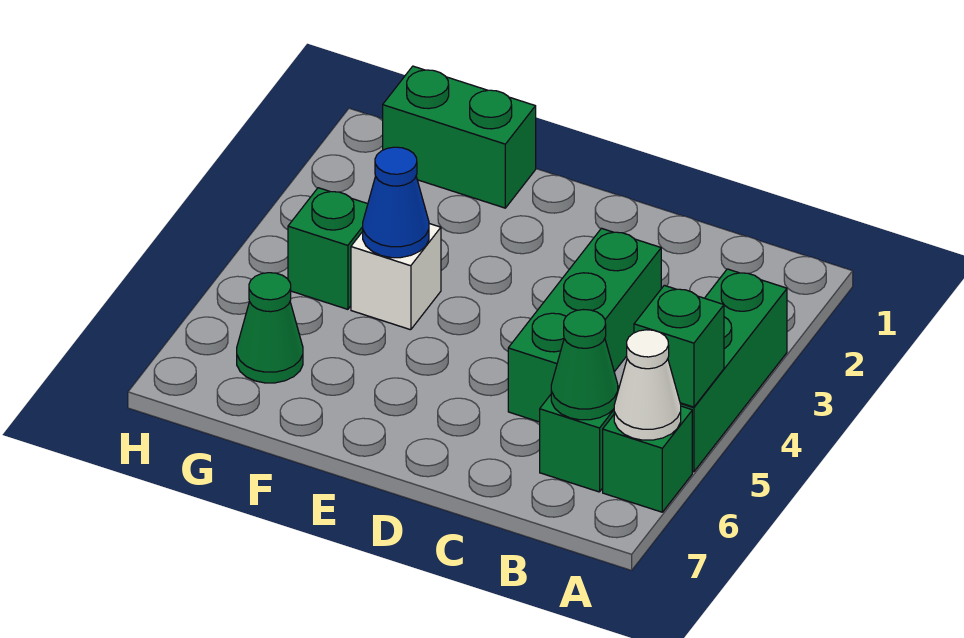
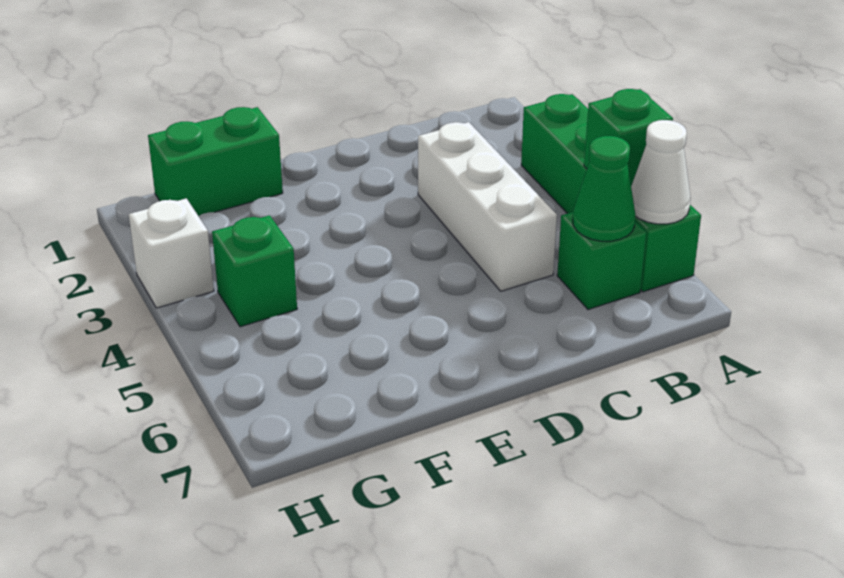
green brick C3:C5 level 1 -> white brick C3:C5 level 1
white brick F4 level 1 -> white brick H3 level 1
blue cone F4 level 2 -> none
green cone G6 level 1 -> none

